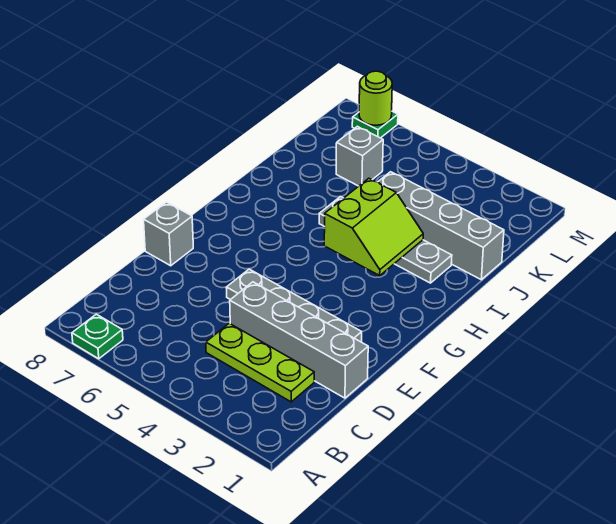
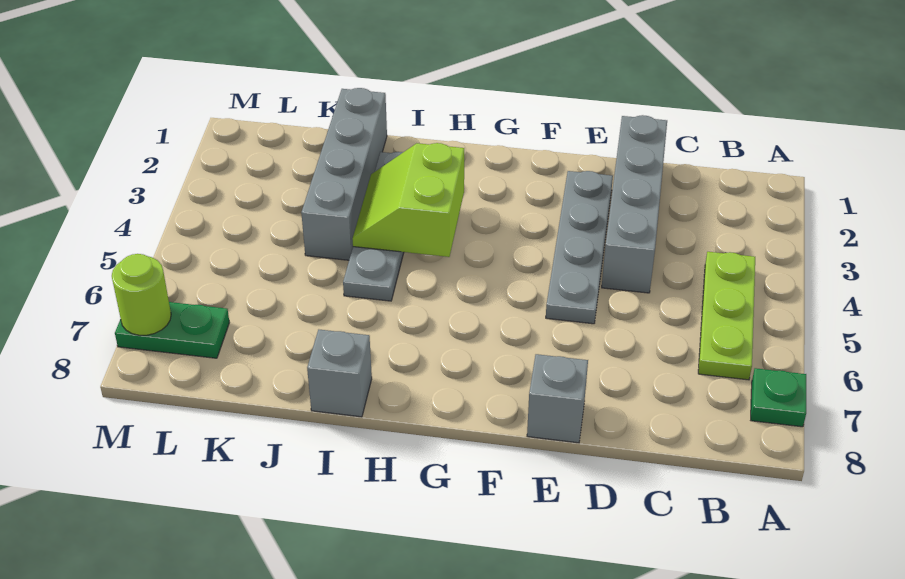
lime plate C2:C4 level 1 -> lime plate B4:B6 level 1
lime slope H3:I4 level 2 top 4 -> lime slope H3:I4 level 2 top H
grey brick K6 level 1 -> grey brick I8 level 1
green plate M7 level 1 -> green plate L7:M7 level 1

